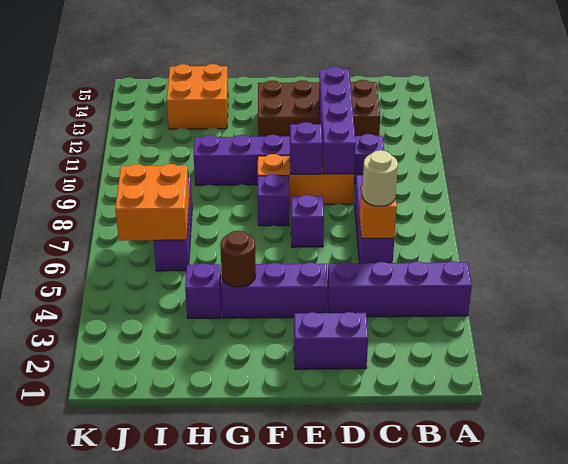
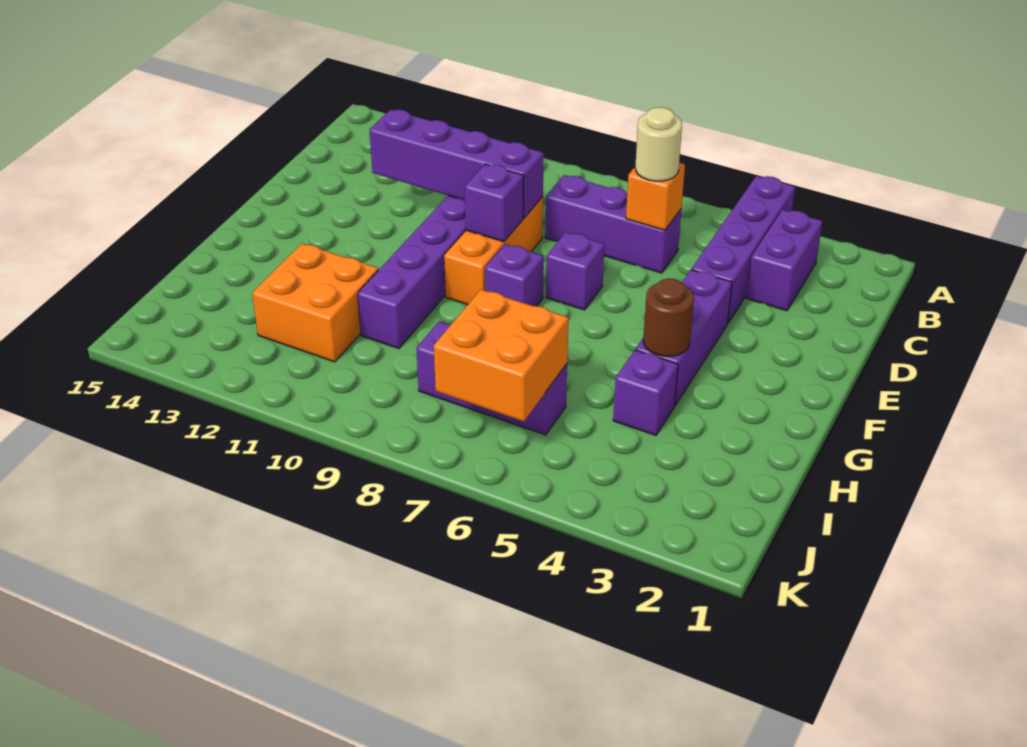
brown brick C12:F13 level 1 -> none
purple brick D2:E2 level 1 -> purple brick B3:C3 level 1
orange brick H13:I14 level 1 -> orange brick H11:I12 level 1

